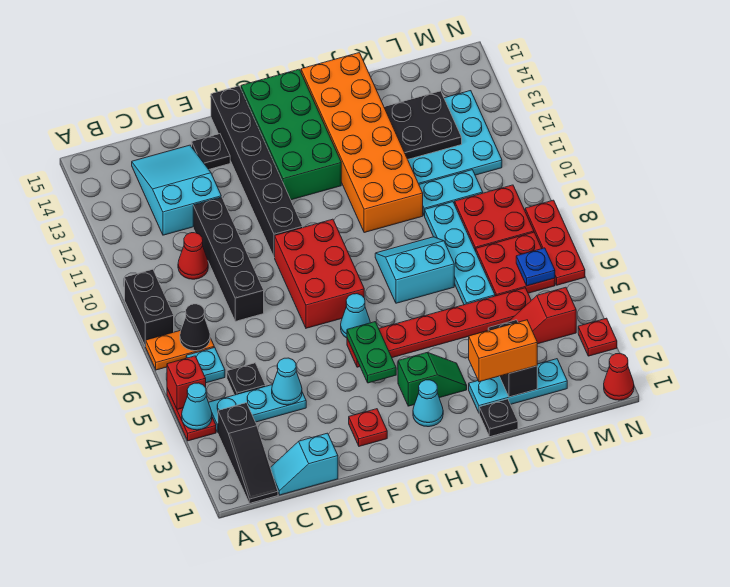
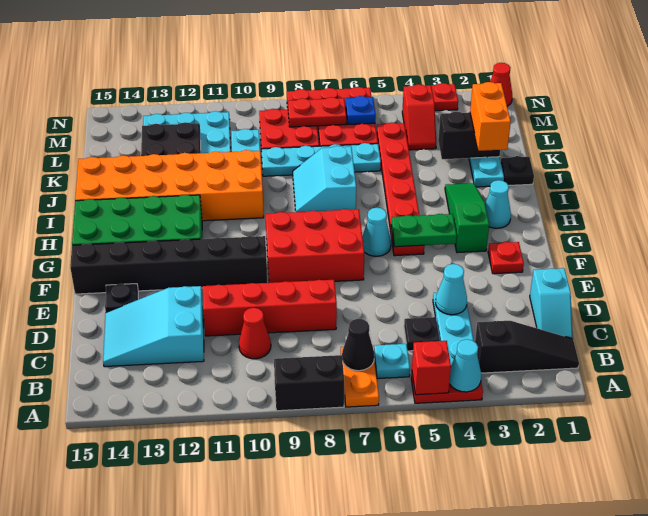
black brick D8:D11 level 1 -> red brick D8:D11 level 1
green slope H3:I3 level 1 top H -> green slope G3:I3 level 1 top G
none -> red plate M7:M8 level 2

